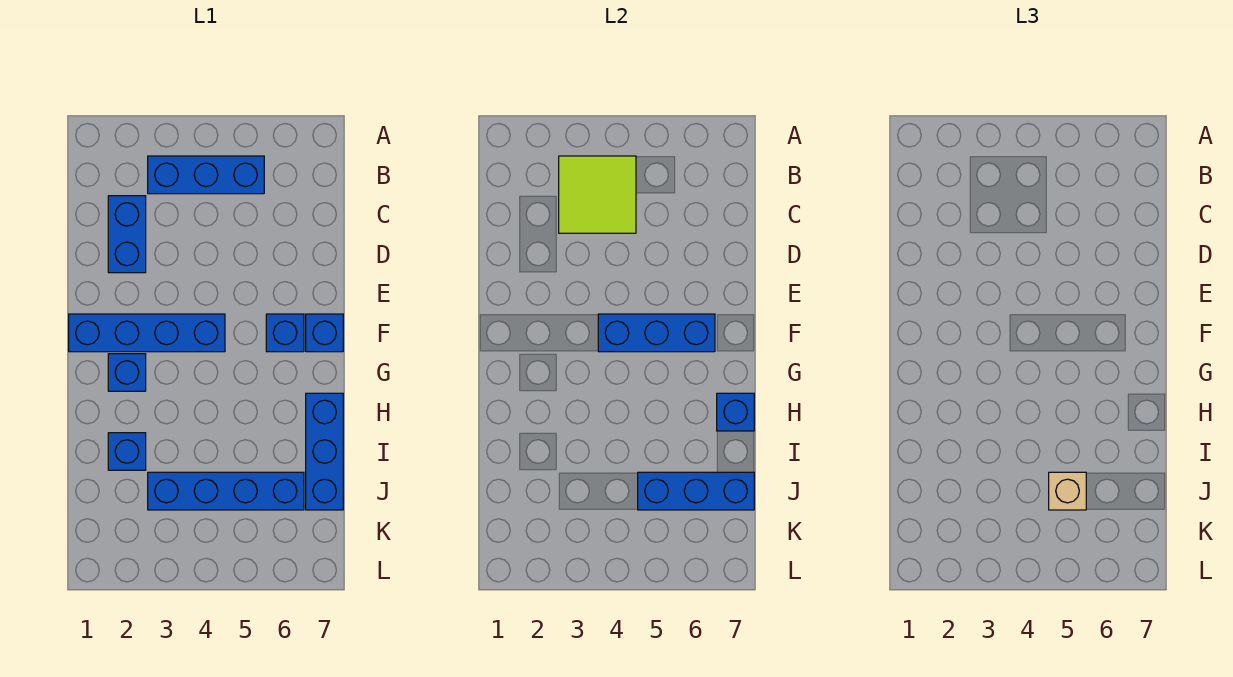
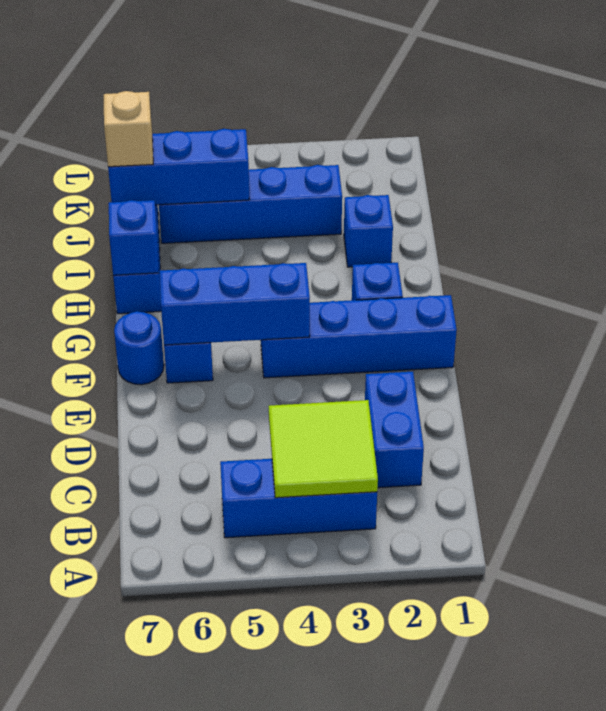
blue brick F7 level 1 -> blue round brick F7 level 1
tan brick J5 level 3 -> tan brick J7 level 3

